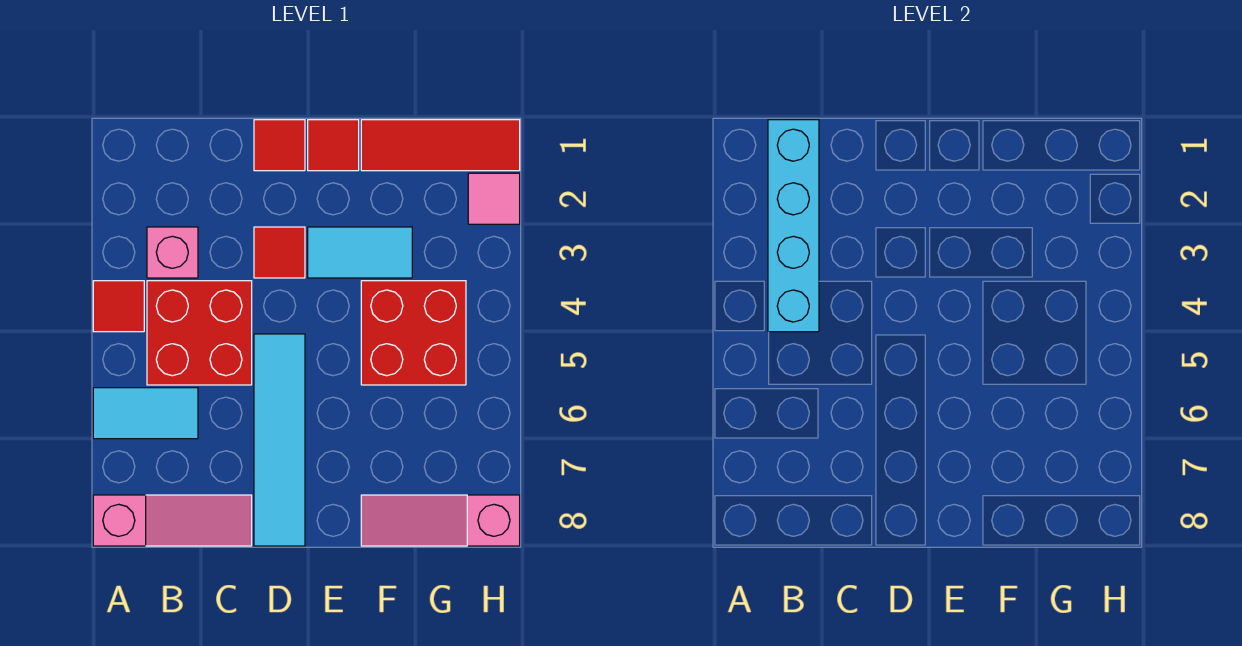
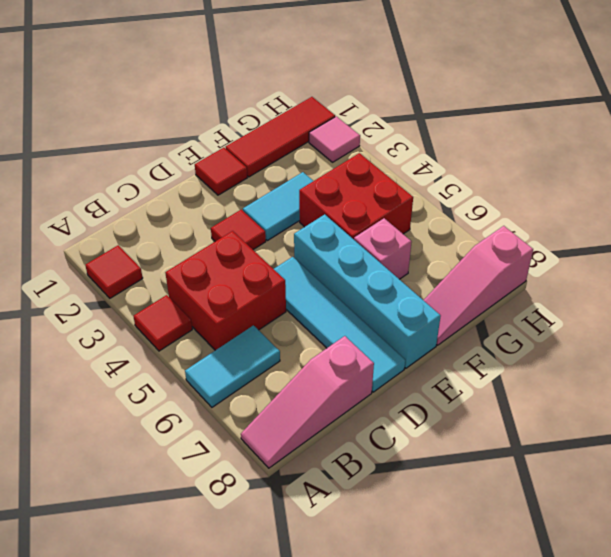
pink slope A8:C8 level 1 top A -> pink slope A8:C8 level 1 top C
cyan brick B1:B4 level 2 -> cyan brick E5:E8 level 1
pink brick B3 level 1 -> pink brick F6 level 1
red tile D1 level 1 -> red tile A2 level 1

